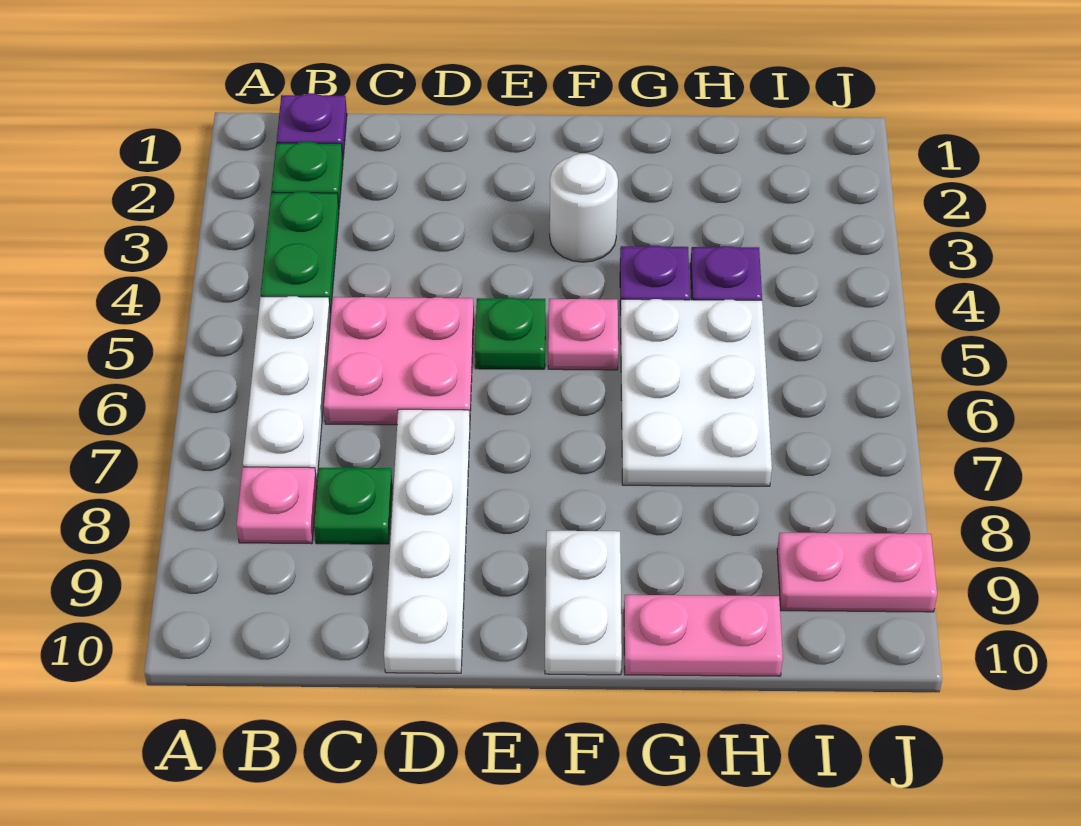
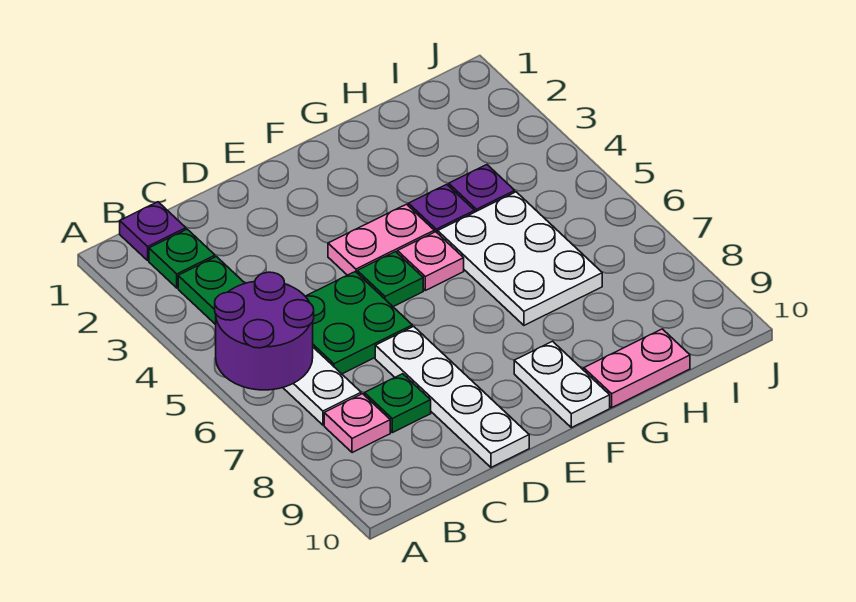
none -> purple round brick A5:B6 level 2
pink plate C5:D6 level 1 -> green plate C5:D6 level 1
white round brick F3 level 1 -> none
pink plate I9:J9 level 1 -> pink plate E4:F4 level 1

